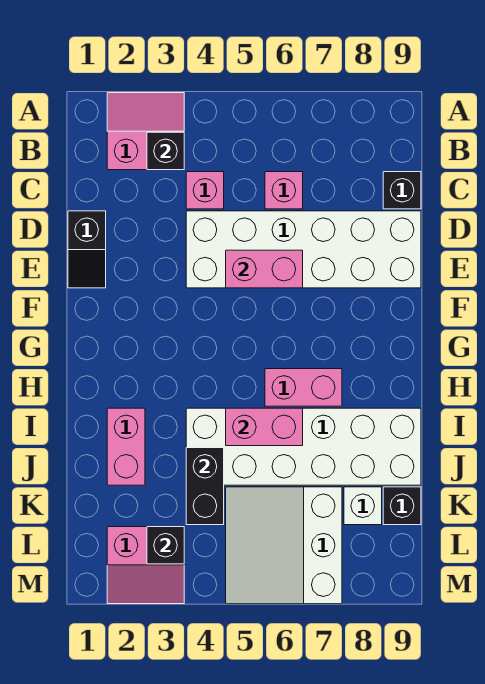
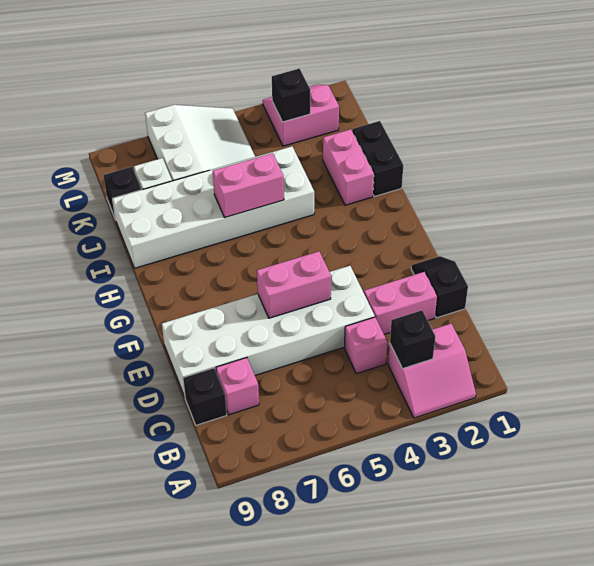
pink brick C6 level 1 -> pink brick C8 level 1
pink brick H6:H7 level 1 -> pink brick D2:D3 level 1
black brick J4:K4 level 2 -> black brick I1:J1 level 1

